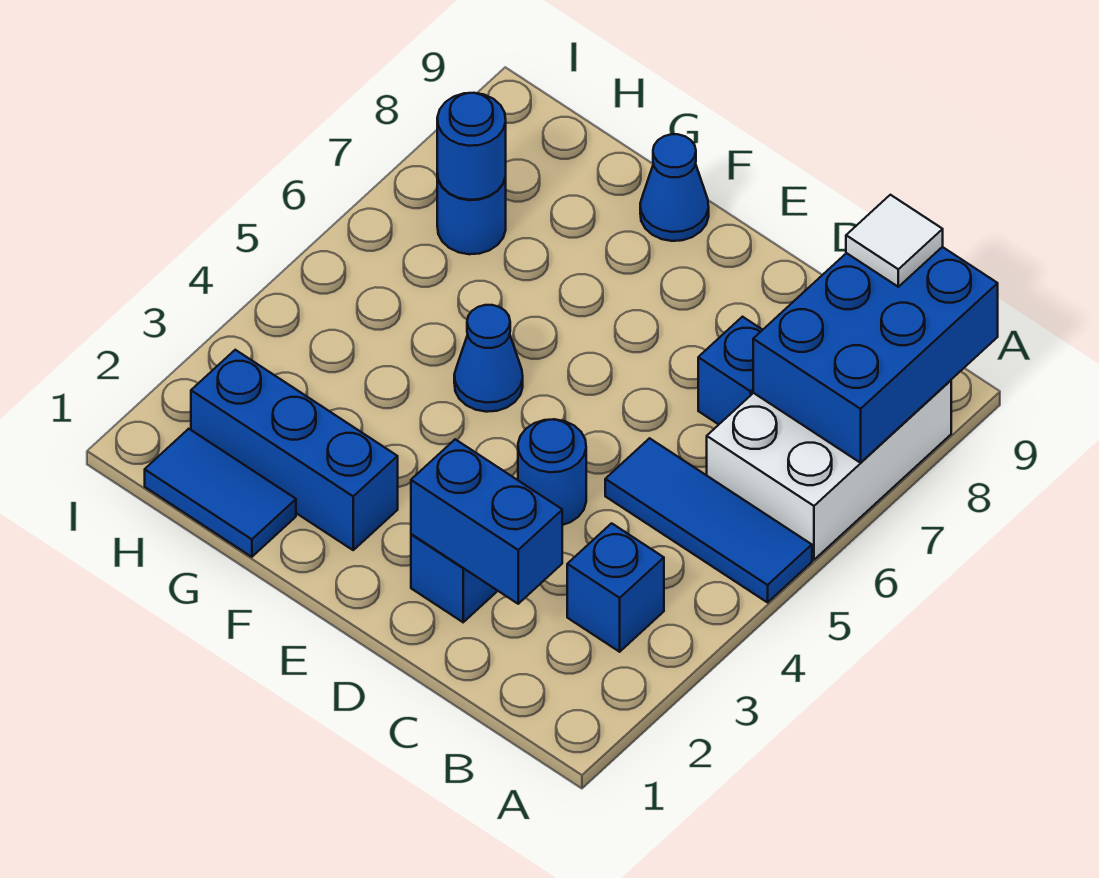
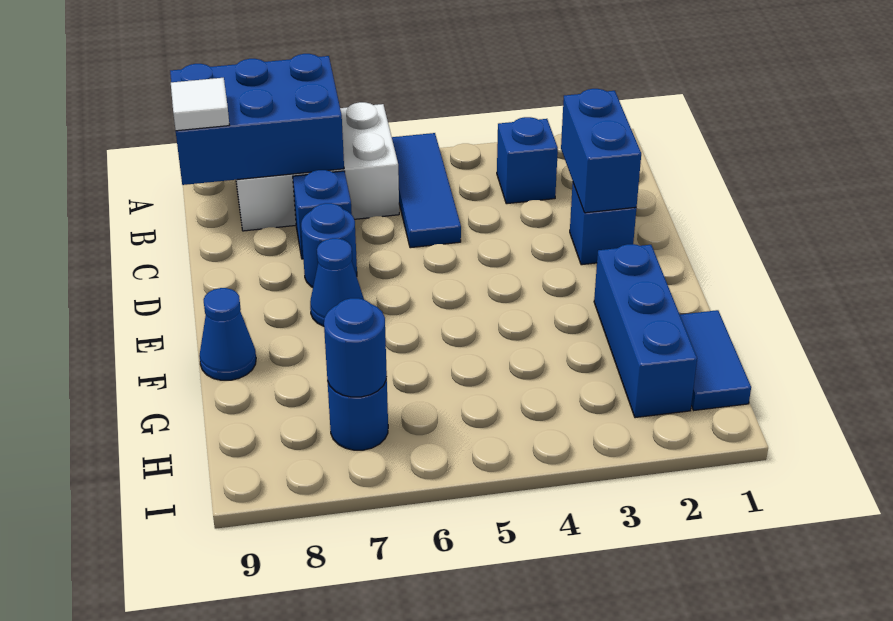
blue round brick D4 level 1 -> blue round brick D7 level 1
blue cone F5 level 1 -> blue cone E7 level 1

